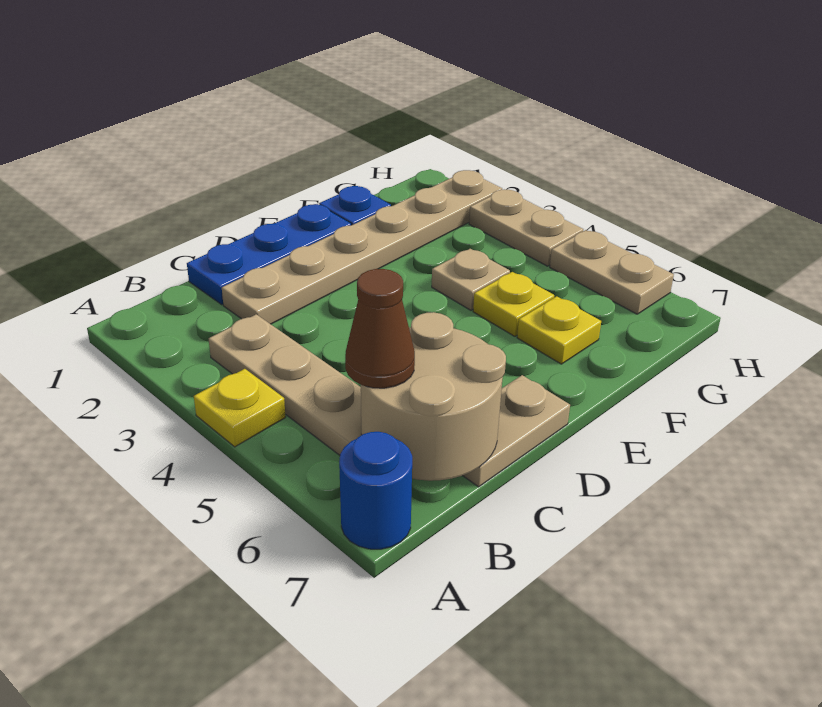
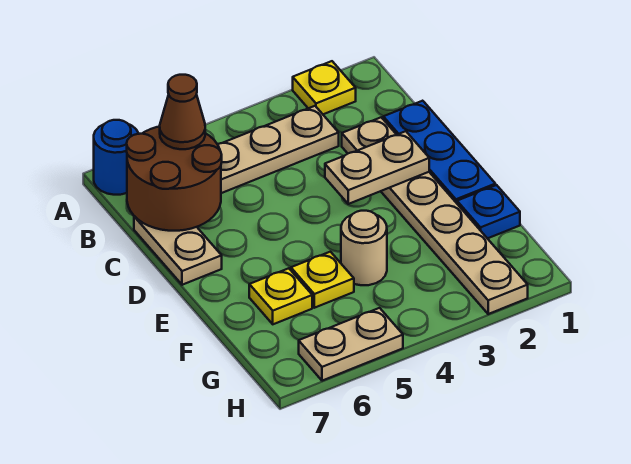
yellow plate A4 level 1 -> yellow plate A2 level 1
tan round brick B6:C7 level 2 -> brown round brick B6:C7 level 2
tan plate F4 level 1 -> tan round brick F4 level 1
tan plate H3:H4 level 1 -> tan plate D2:D3 level 2

